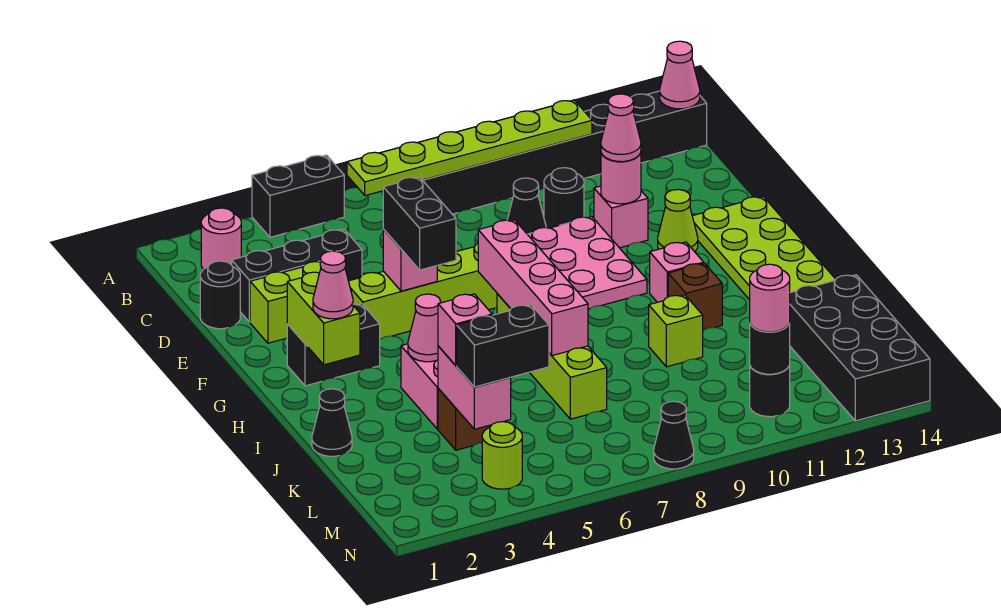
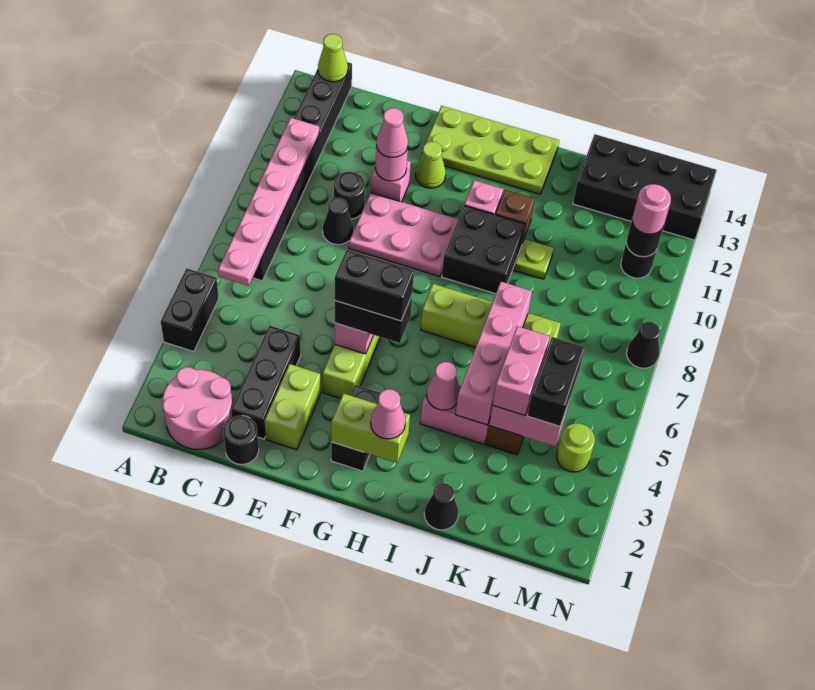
pink round brick B2 level 1 -> pink round brick B1:C2 level 1
lime plate B6:B11 level 2 -> pink plate B6:B11 level 2
pink cone B14 level 2 -> lime cone B14 level 2
none -> black brick F5:G5 level 4
pink brick G7:J7 level 2 -> pink brick J4:J7 level 2
none -> black brick H9:I10 level 1
lime brick J10 level 1 -> lime plate J10 level 1
pink brick K4 level 3 -> pink brick K4:K5 level 3

